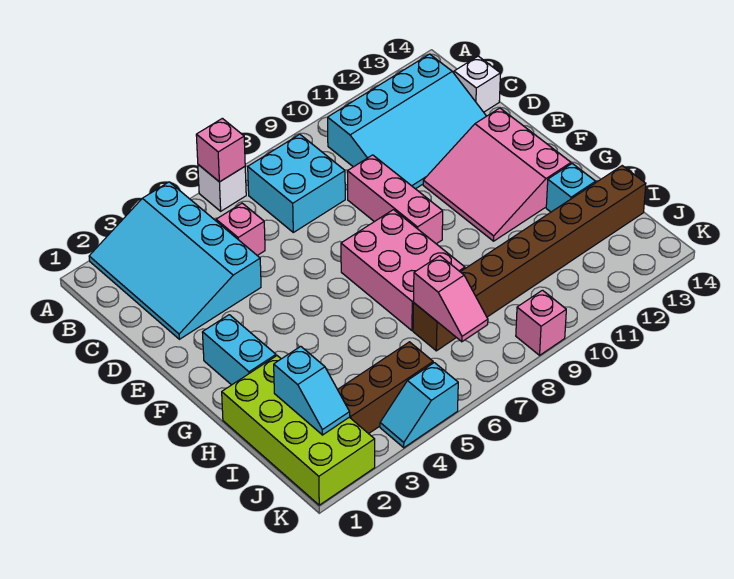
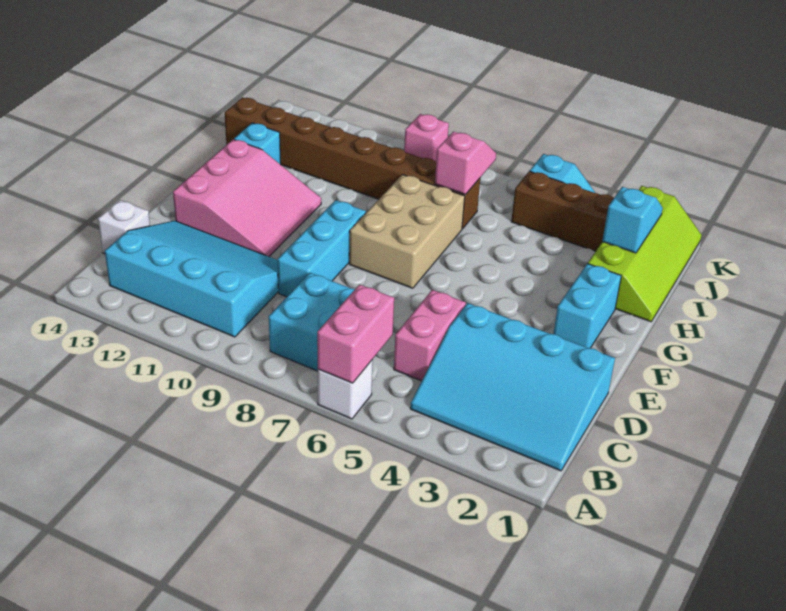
cyan slope A2:D4 level 1 top 4 -> cyan slope B1:D4 level 1 top D
pink brick A6 level 2 -> pink brick A6:B6 level 2
pink brick C5 level 1 -> pink brick C5:D5 level 1
pink brick D9:F9 level 1 -> cyan brick D9:F9 level 1
pink brick F7:H8 level 1 -> tan brick F7:H8 level 1
lime brick H1:K2 level 1 -> lime slope H1:K2 level 1 top 2

